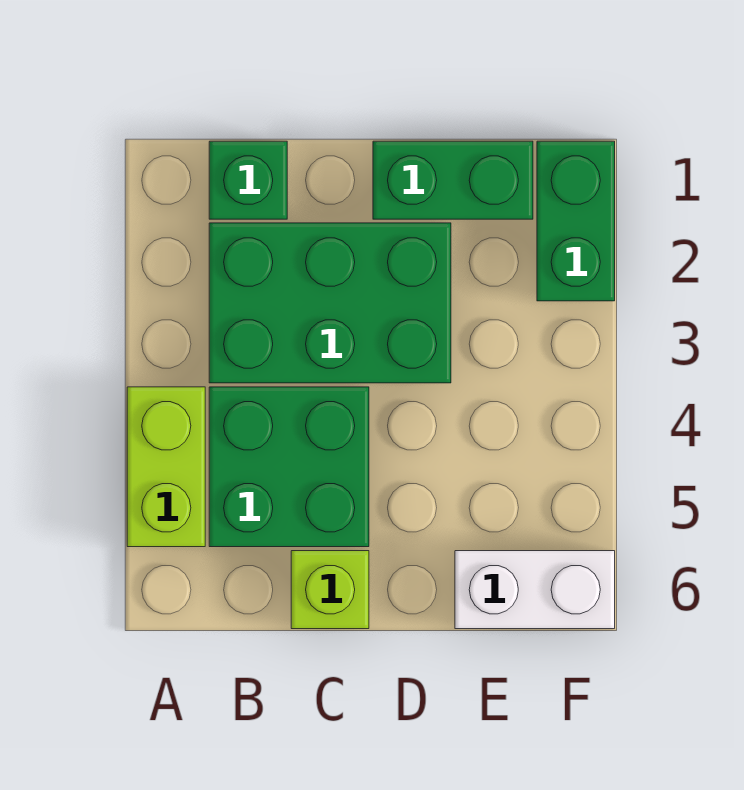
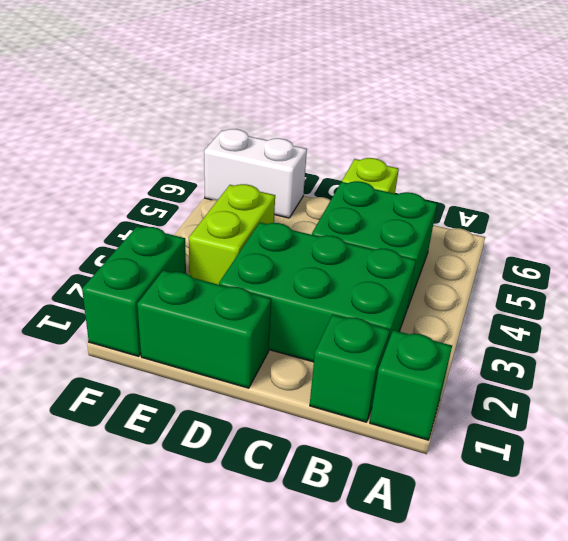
none -> green brick A1 level 1
lime brick A4:A5 level 1 -> lime brick E3:E4 level 1

